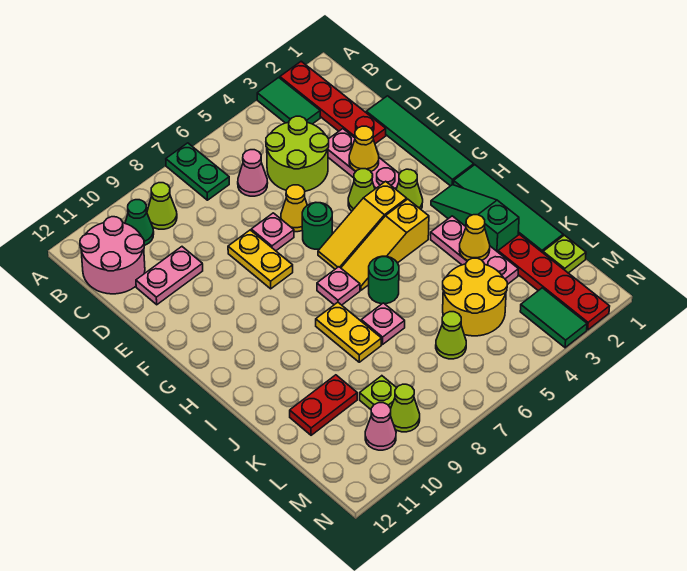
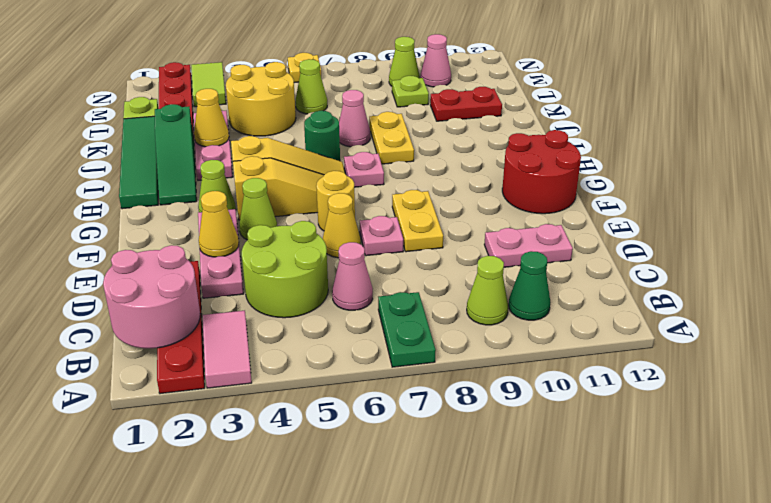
green tile A3:B3 level 1 -> pink tile A3:B3 level 1
pink round brick B11:C12 level 1 -> pink round brick B1:C2 level 2
green tile D1:G1 level 1 -> none
green round brick F6 level 1 -> yellow round brick F6 level 1
none -> red round brick F11:G12 level 1
pink plate J7 level 1 -> pink cone J7 level 1
green tile M3:N3 level 1 -> lime tile M3:N3 level 1
none -> yellow plate N6 level 1

